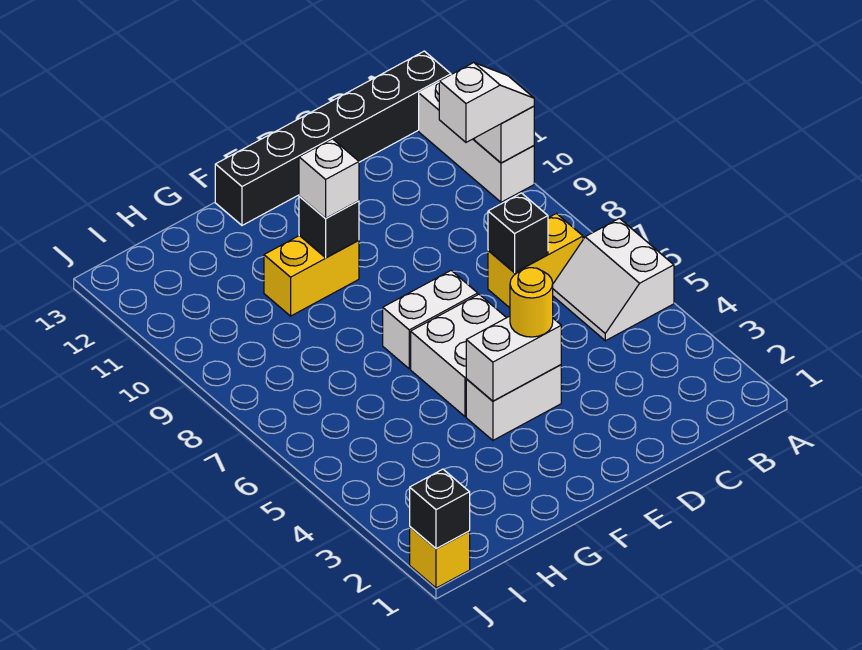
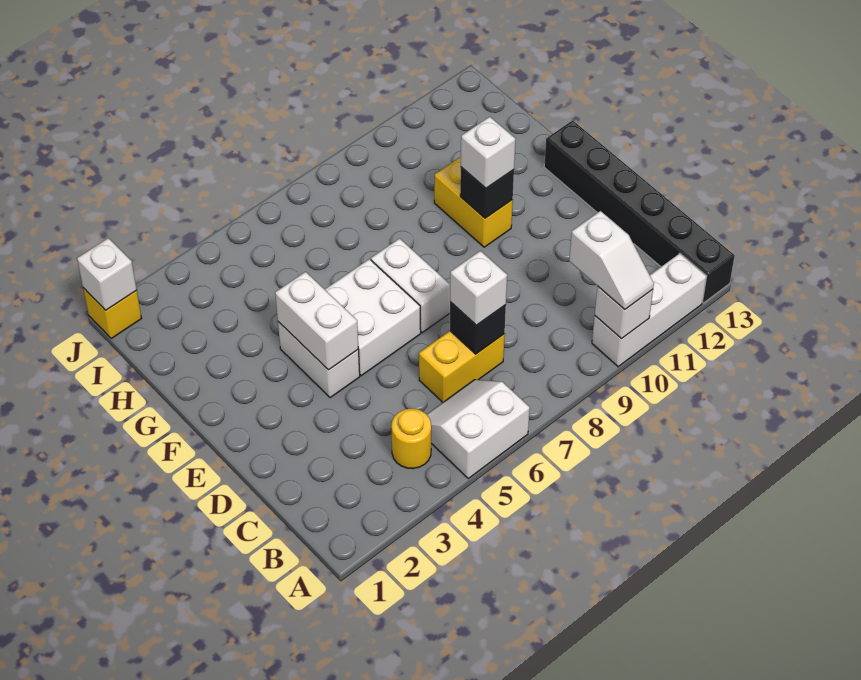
yellow brick B7:C7 level 1 -> yellow brick C6:C7 level 1
none -> white brick C7 level 3
yellow round brick E4 level 3 -> yellow round brick B4 level 1
black brick J1 level 2 -> white brick J1 level 2

